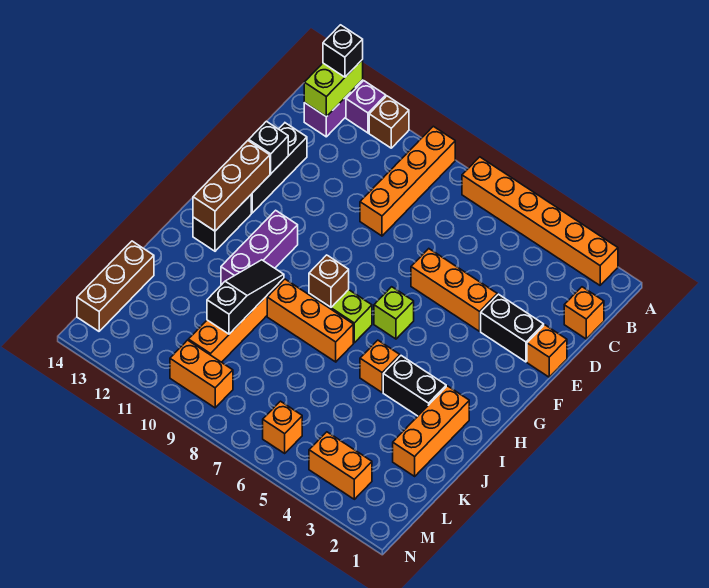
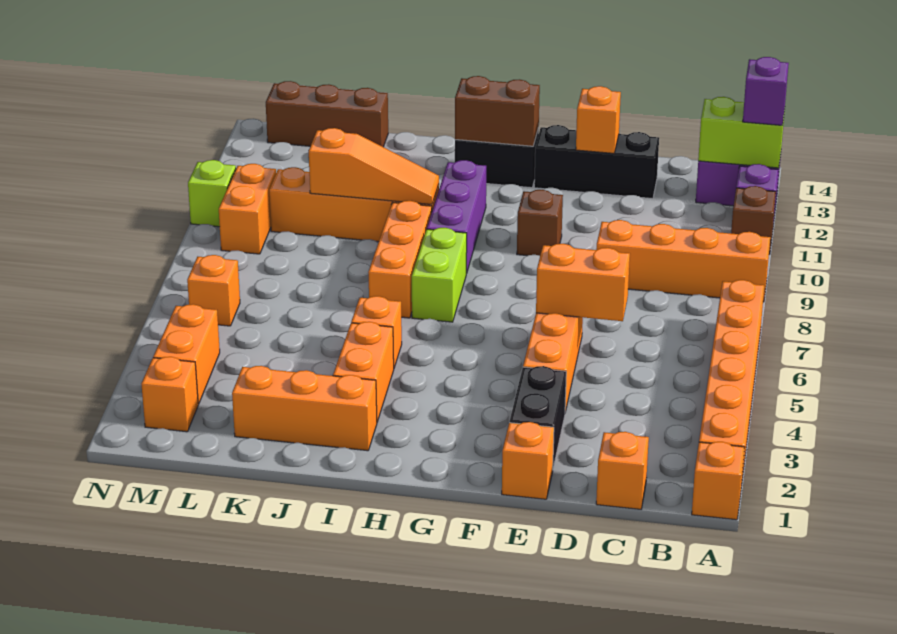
none -> orange brick A1 level 1
black brick A13 level 3 -> purple brick A13 level 3
none -> orange brick D6:E6 level 2
black brick E13 level 2 -> orange brick E13 level 2
brown brick F13:H13 level 2 -> brown brick G13:H13 level 2
lime brick G6 level 1 -> lime brick N10 level 1
purple brick G11:I11 level 1 -> purple brick H9:H11 level 1
brown brick H8 level 2 -> brown brick F10 level 1
black brick I3:I4 level 1 -> orange brick I3:I4 level 1
black slope I10:K10 level 2 top K -> orange slope I10:K10 level 2 top K
none -> orange brick M2 level 1

